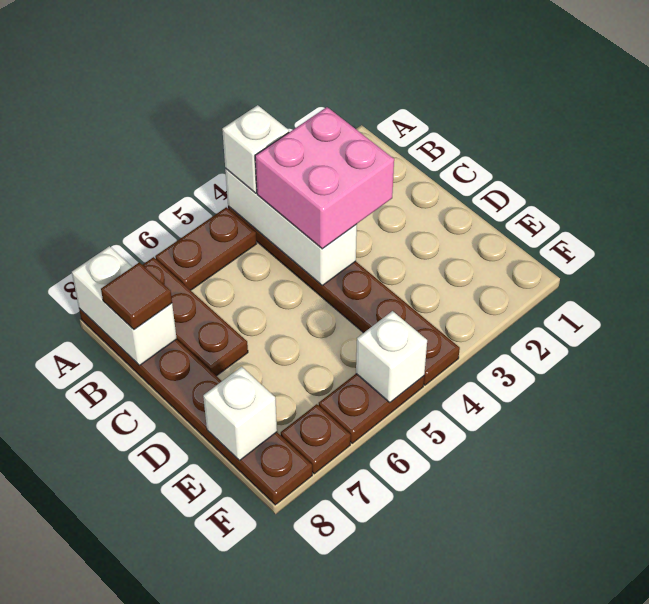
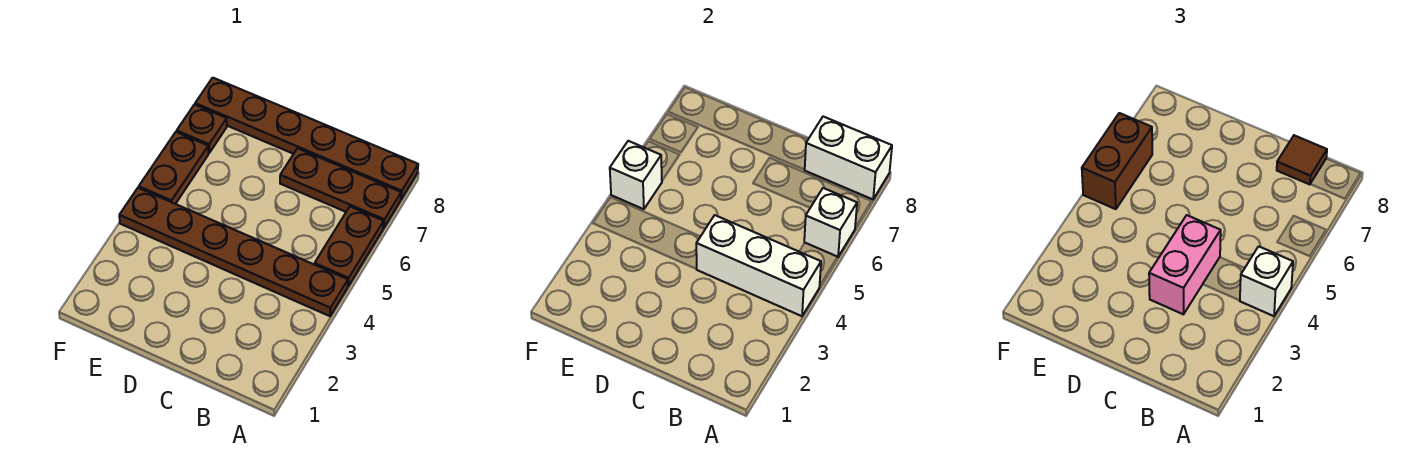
pink brick B3:C4 level 3 -> pink brick C3:C4 level 3
white brick E8 level 2 -> white brick A6 level 2
none -> brown brick F5:F6 level 3

